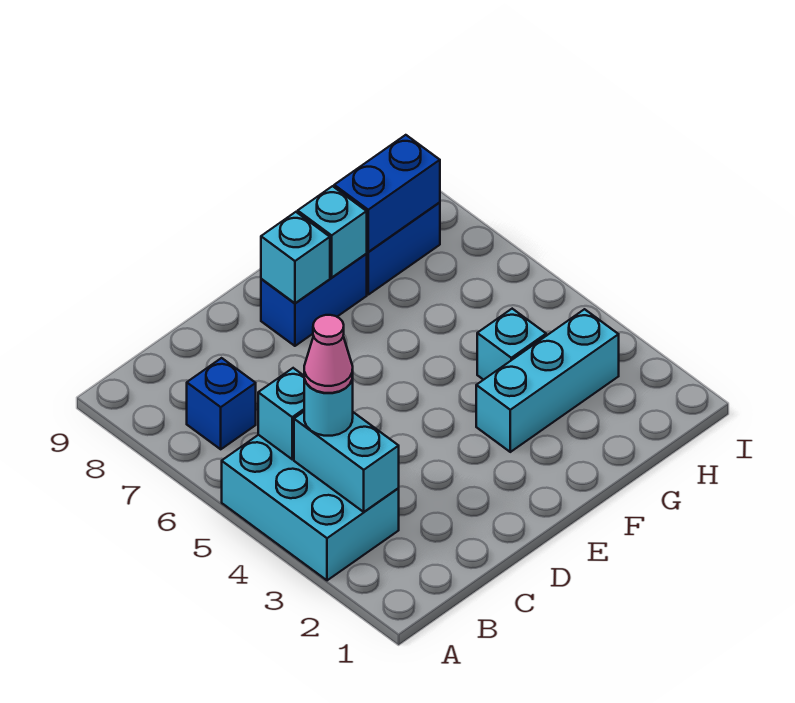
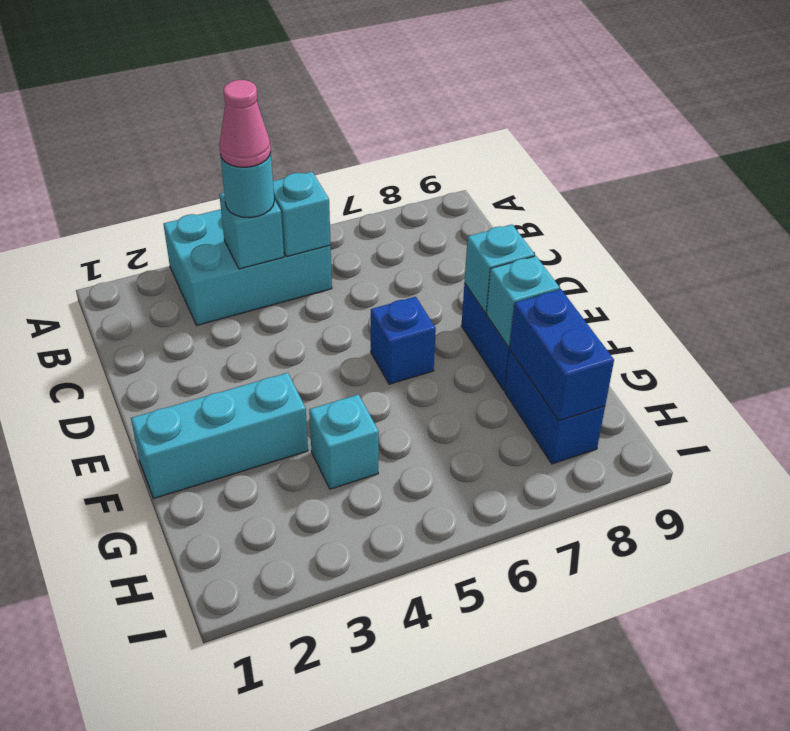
cyan brick B3:B4 level 2 -> cyan brick B4 level 2
blue brick B7 level 1 -> blue brick E6 level 1
cyan brick F3:H3 level 1 -> cyan brick F1:F3 level 1

